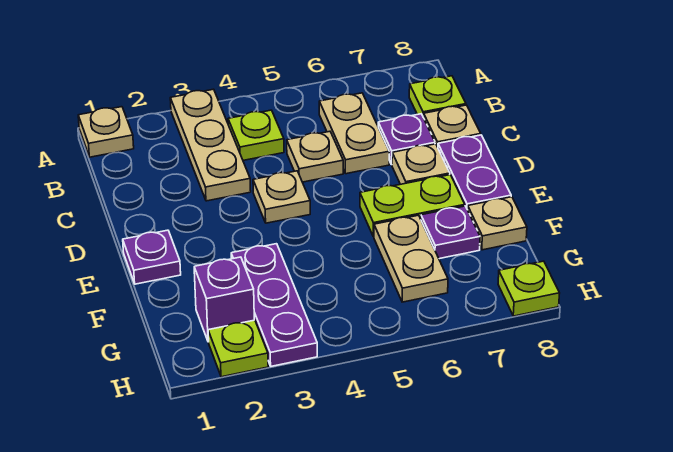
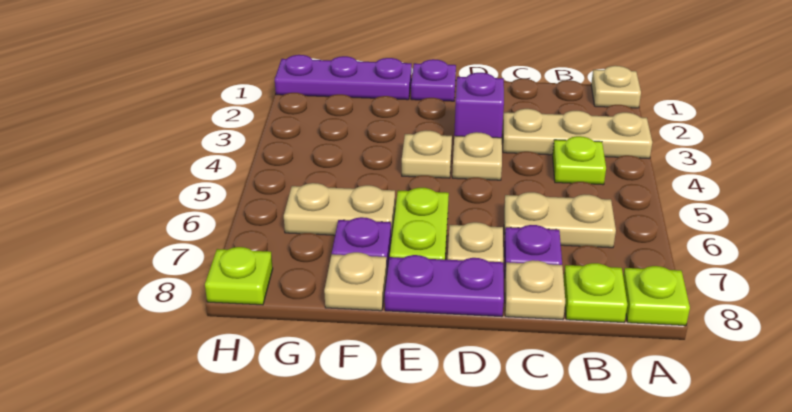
tan plate C5 level 1 -> tan plate E4 level 1
purple plate F3:H3 level 1 -> purple plate F1:H1 level 1
purple brick G2 level 1 -> purple brick D3 level 1
lime plate H2 level 1 -> lime plate A8 level 1

